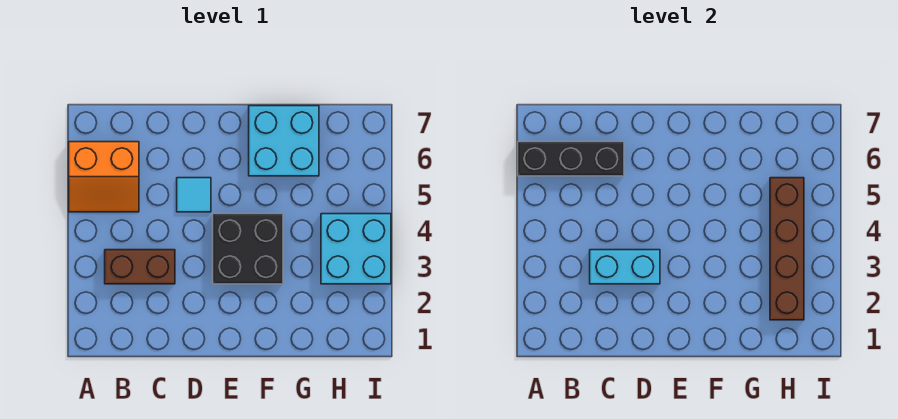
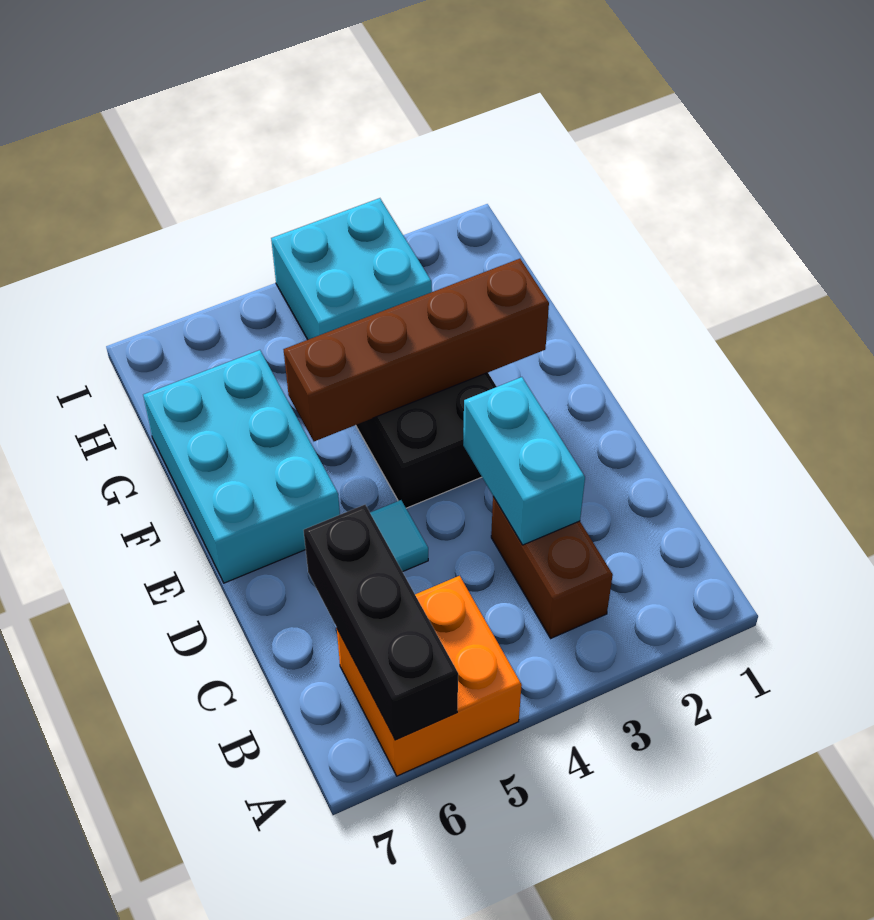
orange slope A5:B6 level 1 top 6 -> orange brick A5:B6 level 1
cyan brick F6:G7 level 1 -> cyan brick E6:G7 level 1
brown brick H2:H5 level 2 -> brown brick F2:F5 level 2

